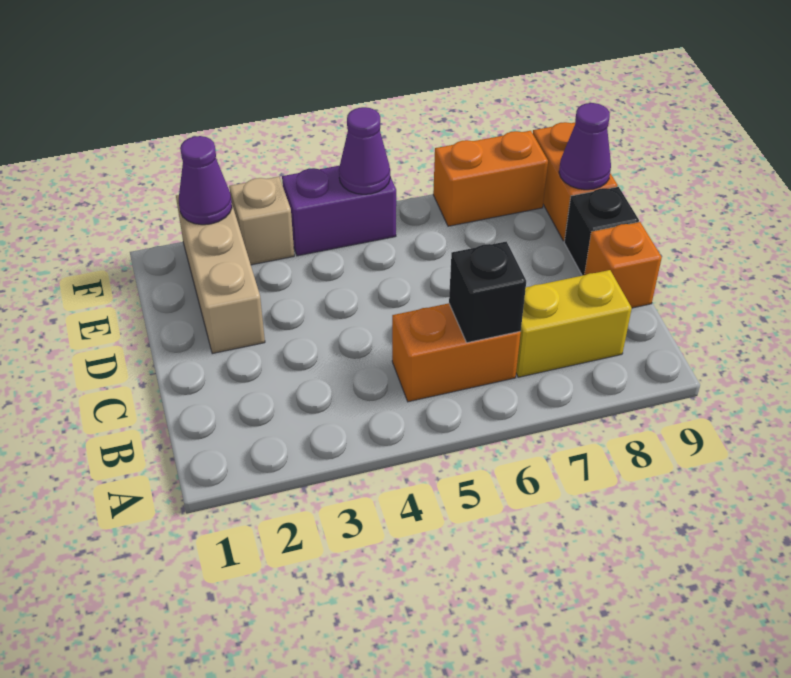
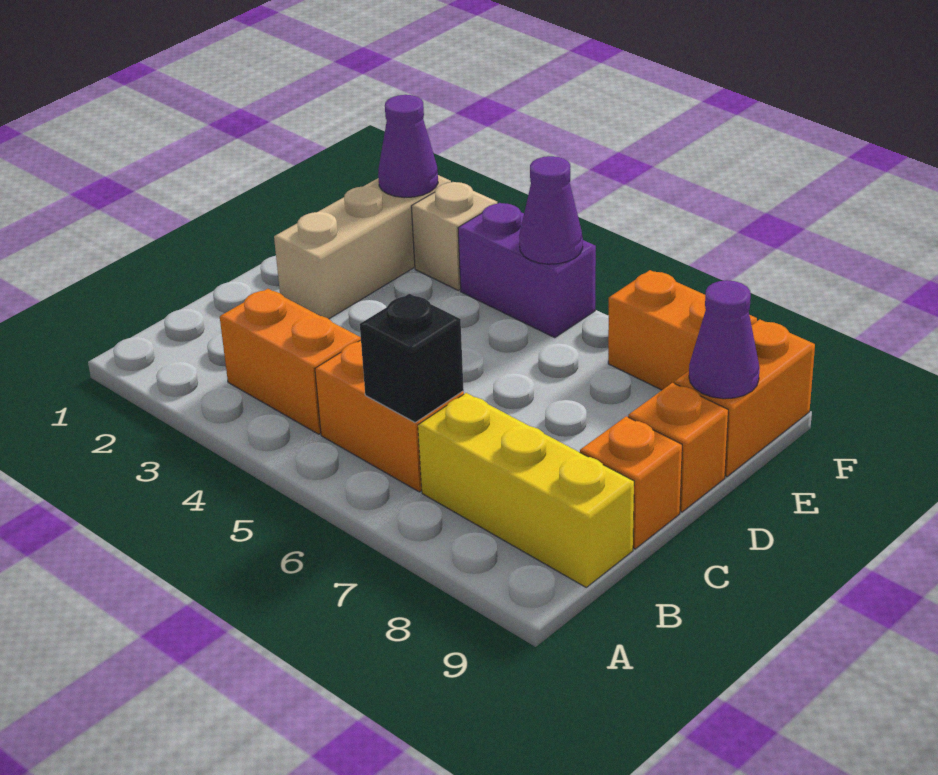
none -> orange brick B3:B4 level 1
yellow brick B7:B8 level 1 -> yellow brick B7:B9 level 1
black brick D9 level 1 -> orange brick D9 level 1

